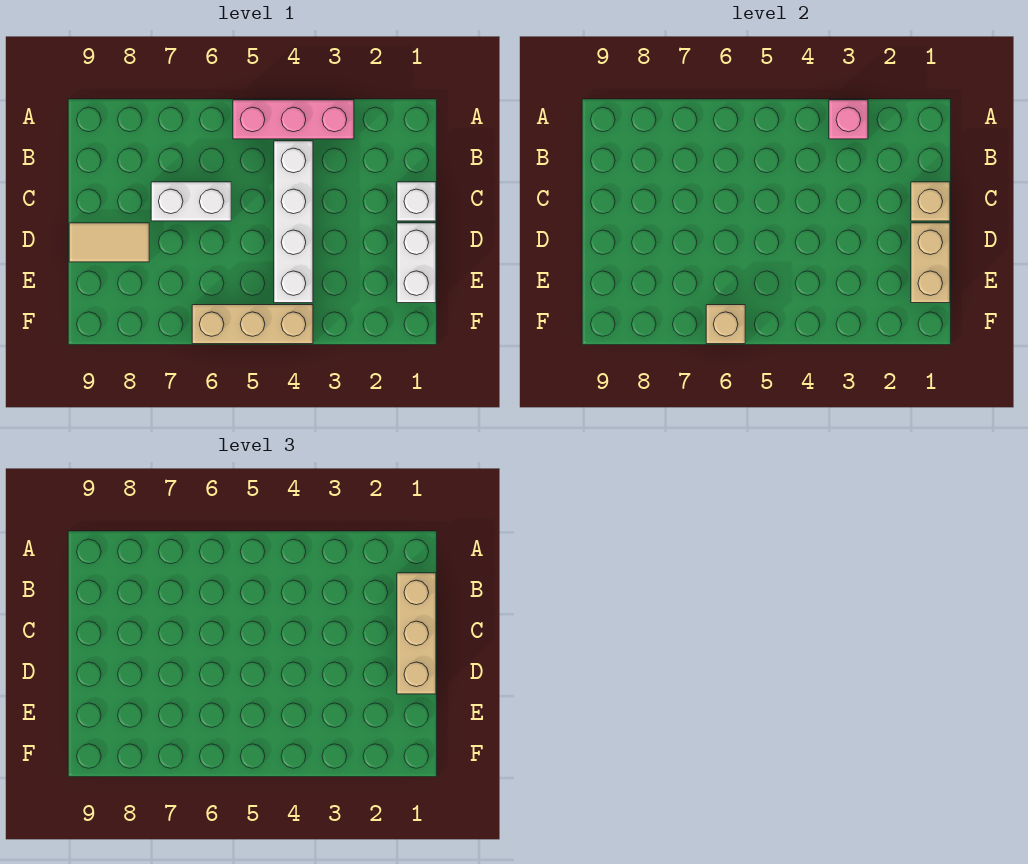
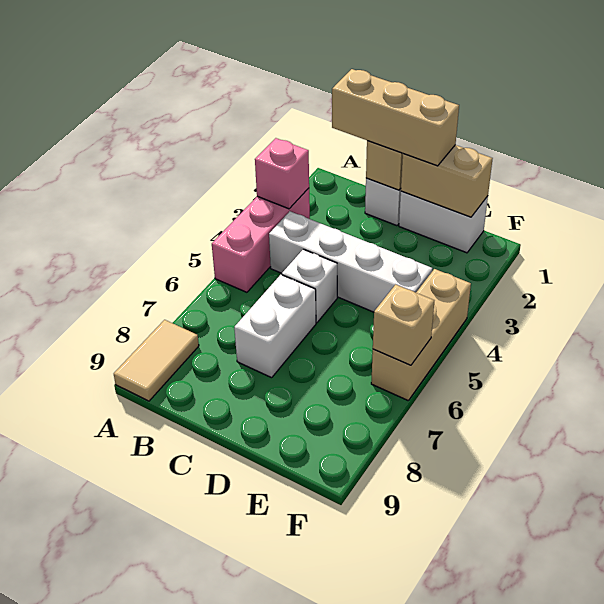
none -> white brick C5 level 1
tan tile D8:D9 level 1 -> tan tile A8:A9 level 1

